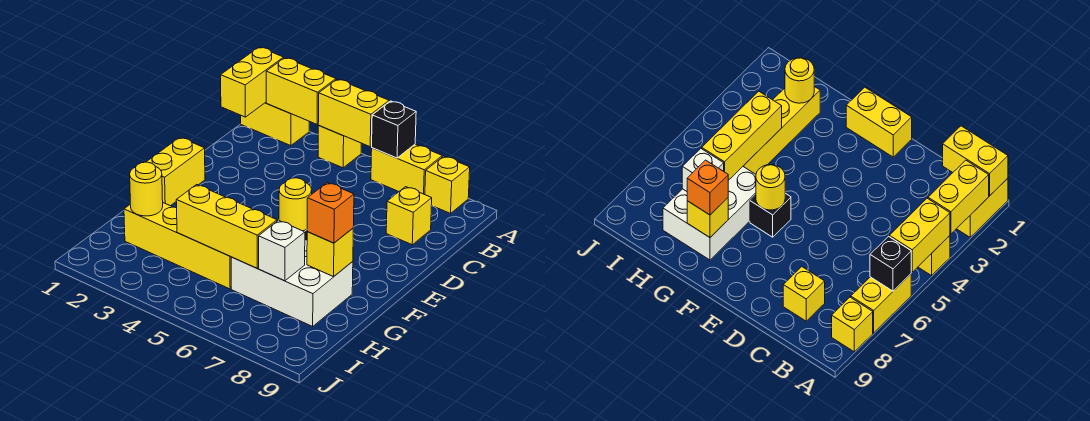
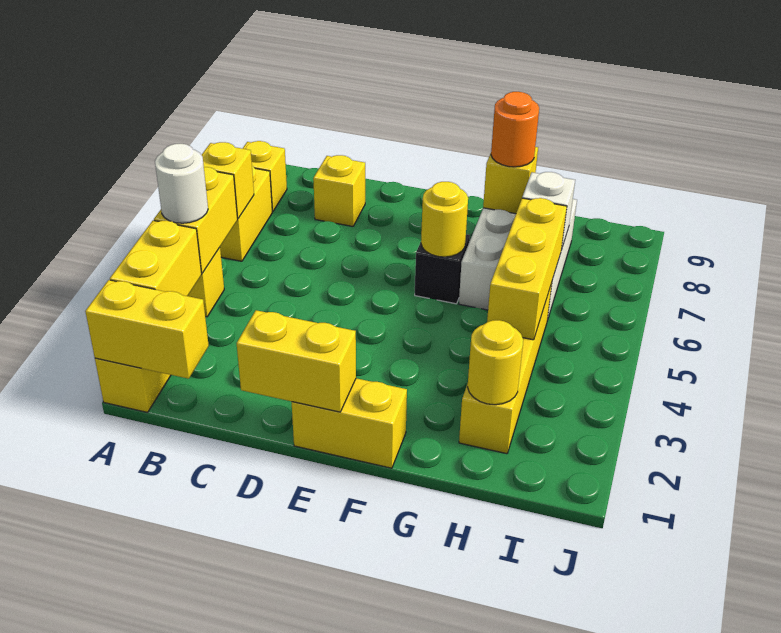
none -> white round brick A4 level 3
black brick A6 level 2 -> yellow brick A6 level 2
none -> yellow brick D1:E1 level 2
orange brick G8 level 3 -> orange round brick G8 level 3

